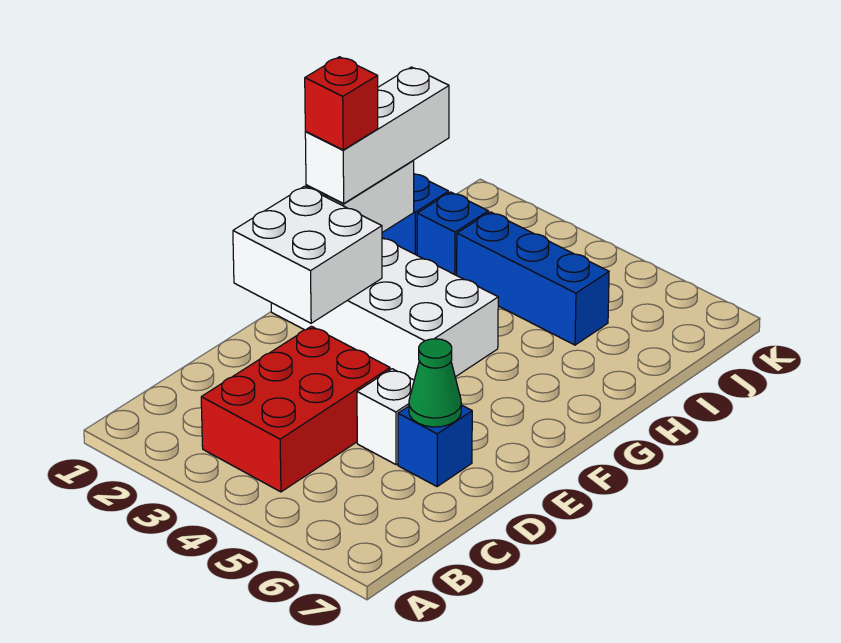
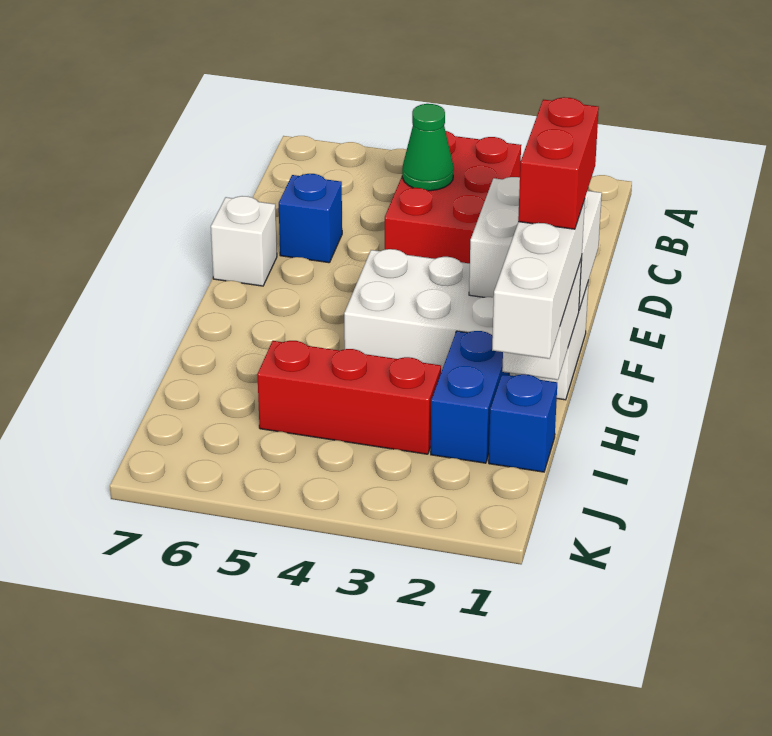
white brick D5 level 1 -> white brick E7 level 1
green cone D6 level 2 -> green cone C4 level 2
red brick G1 level 4 -> red brick F1:G1 level 4
blue brick I2 level 1 -> blue brick H2:I2 level 1
blue brick I3:I5 level 1 -> red brick I3:I5 level 1

